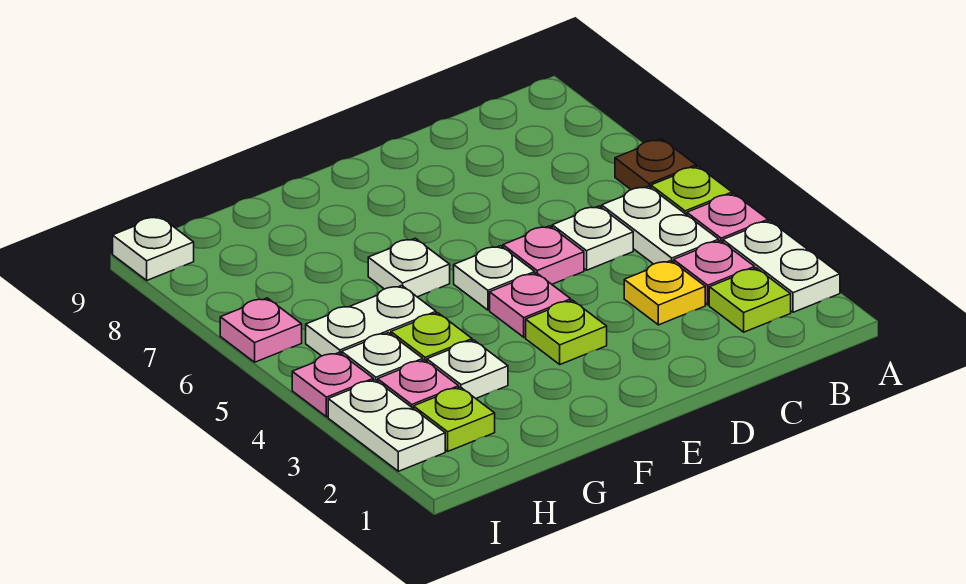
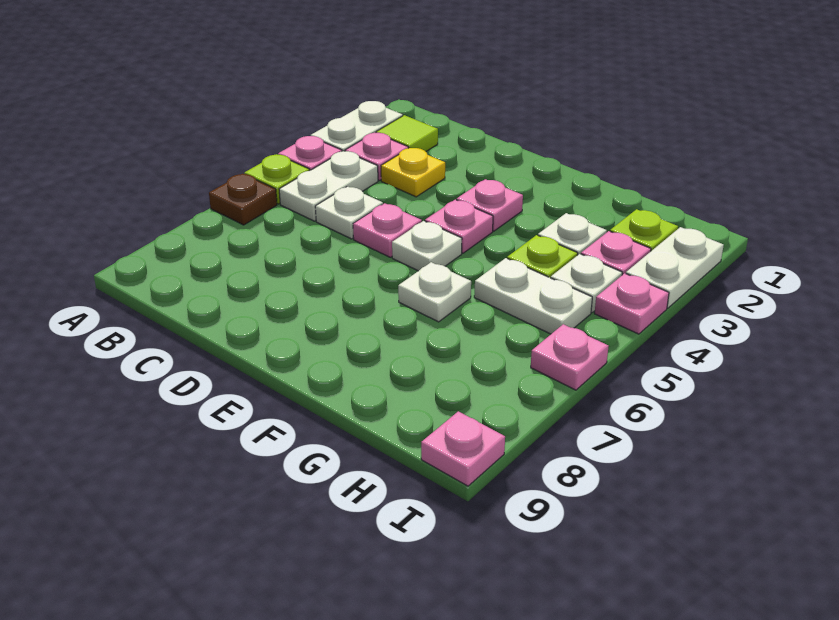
lime plate B2 level 1 -> lime tile B2 level 1
lime plate E3 level 1 -> pink plate E3 level 1
white plate I9 level 1 -> pink plate I9 level 1

